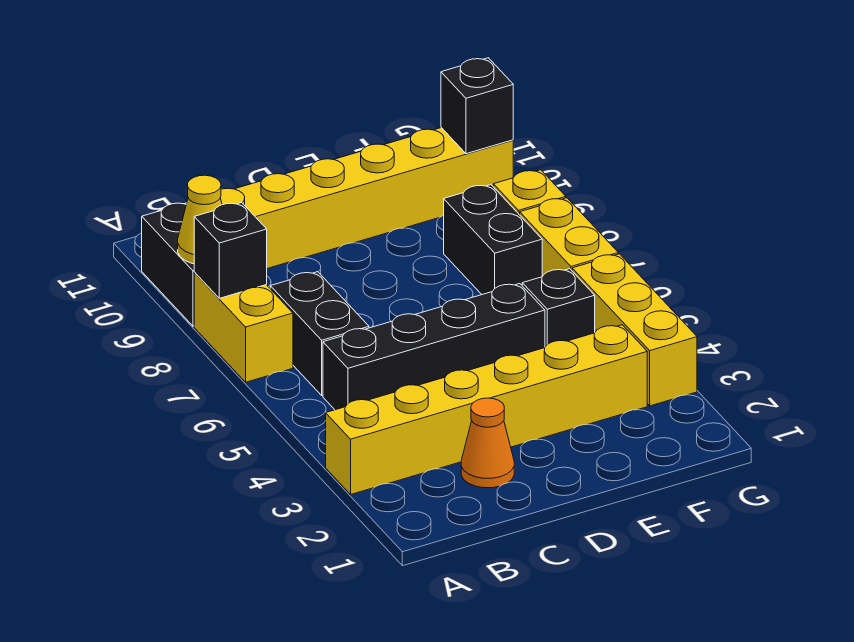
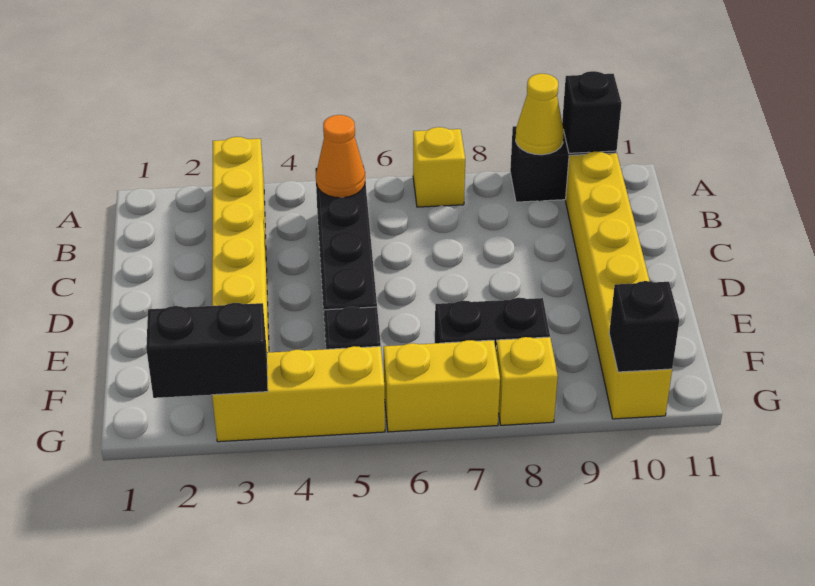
yellow brick A7:A8 level 1 -> yellow brick A7 level 1
black brick A8 level 2 -> black brick A10 level 2
black brick B6:B7 level 1 -> black brick G2:G3 level 2
orange cone C2 level 1 -> orange cone B5 level 2

